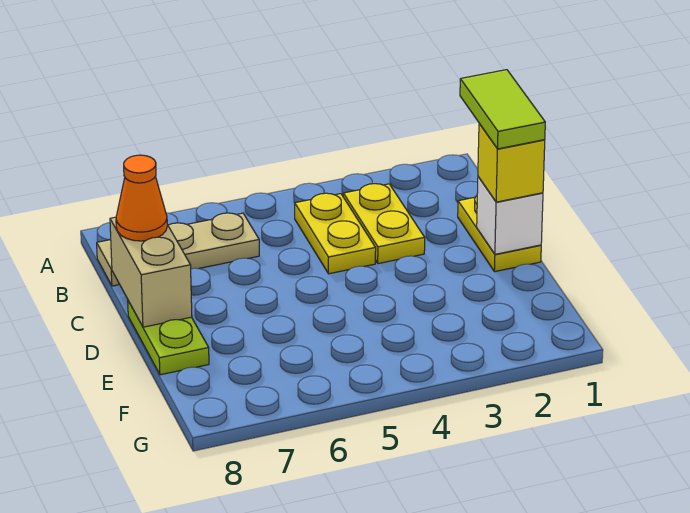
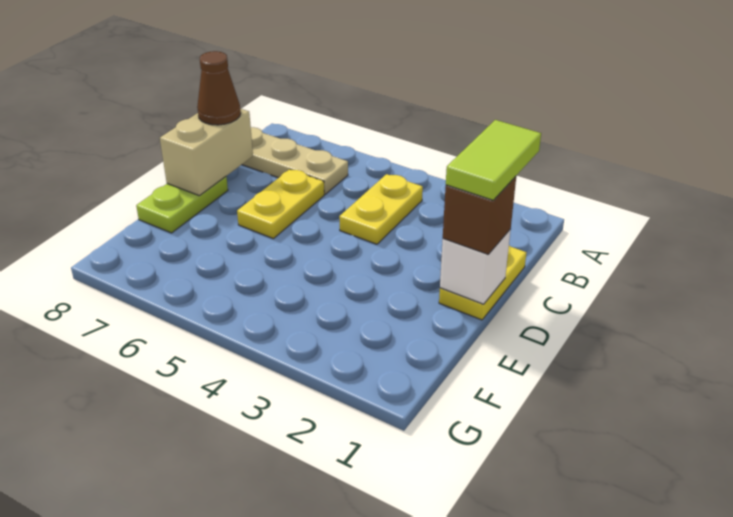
yellow plate B3:C3 level 1 -> yellow plate C6:D6 level 1
orange cone C8 level 3 -> brown cone C8 level 3
yellow brick D1 level 3 -> brown brick D1 level 3

